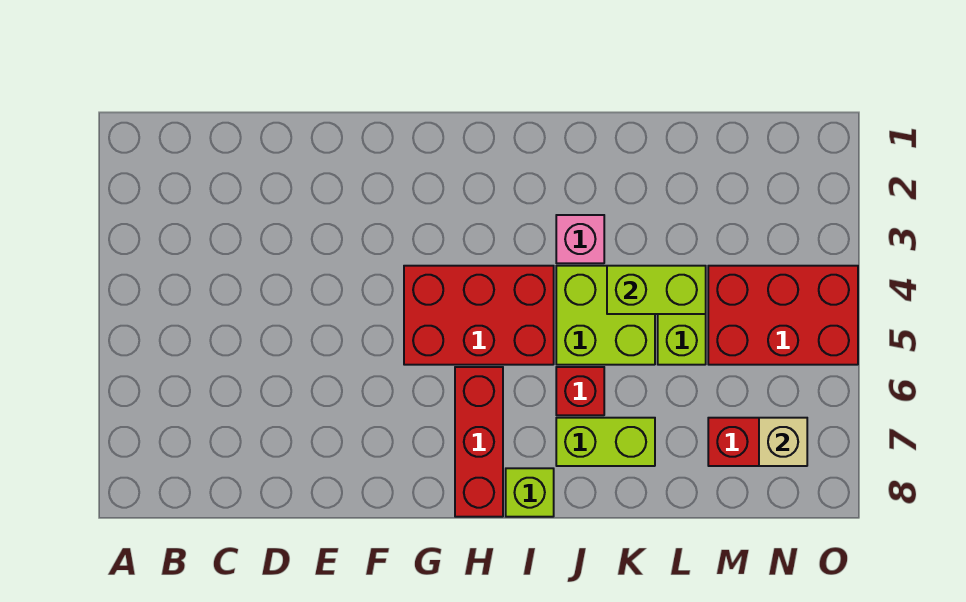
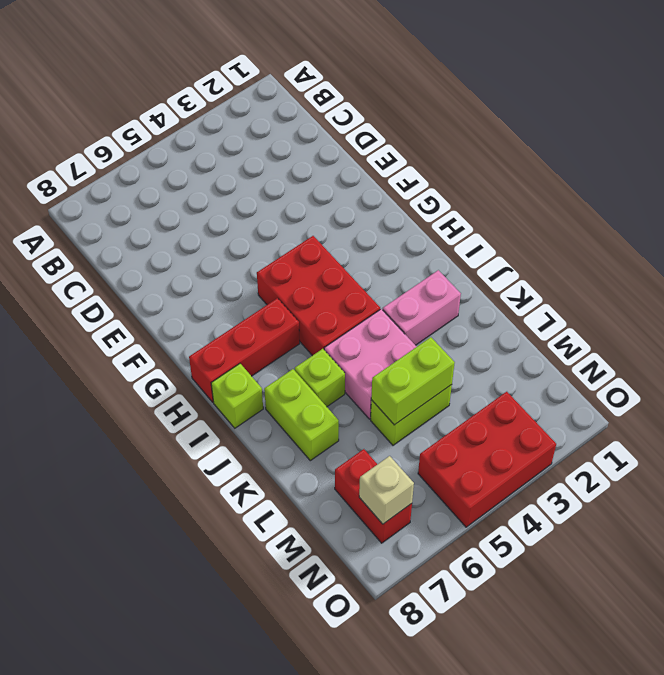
pink brick J3 level 1 -> pink brick J2:J3 level 1
lime brick J4:K5 level 1 -> pink brick J4:K5 level 1
red brick J6 level 1 -> lime brick J6 level 1
lime brick K4:L4 level 2 -> lime brick L4:L5 level 2
red brick M4:O5 level 1 -> red brick N3:O5 level 1

